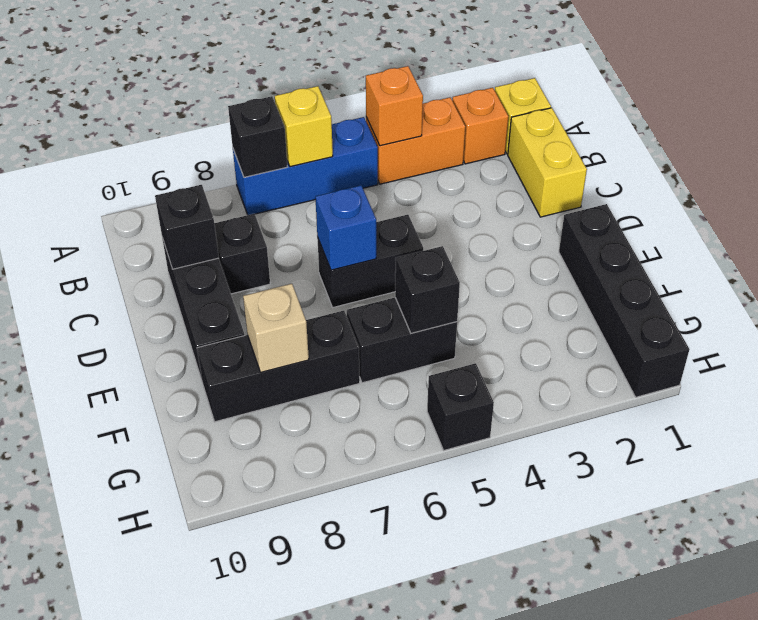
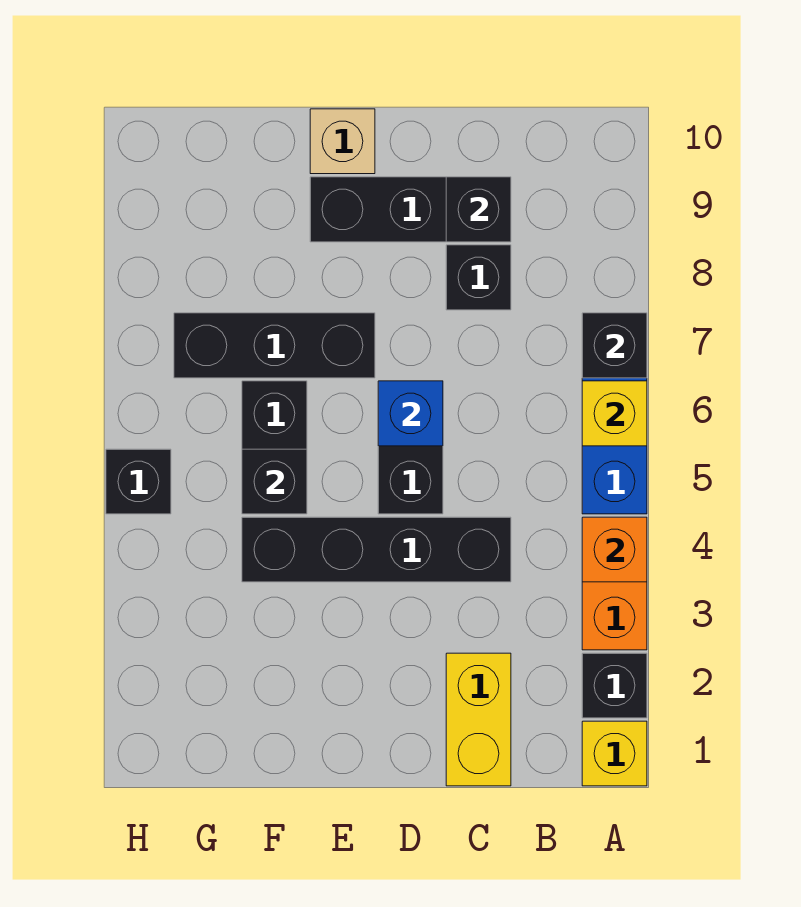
orange brick A2 level 1 -> black brick A2 level 1
yellow brick B1:C1 level 1 -> yellow brick C1:C2 level 1
black brick E1:H1 level 1 -> black brick C4:F4 level 1
black brick F7:F9 level 1 -> black brick E7:G7 level 1
tan brick F8 level 2 -> tan brick E10 level 1

